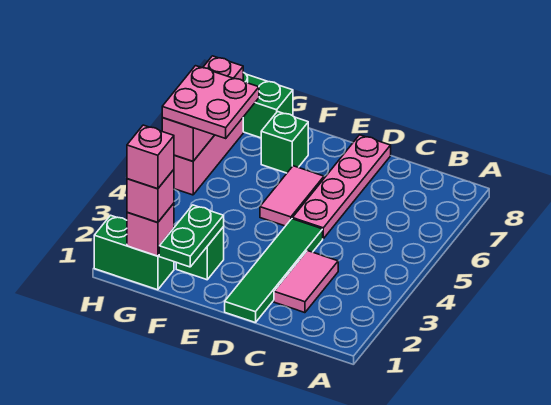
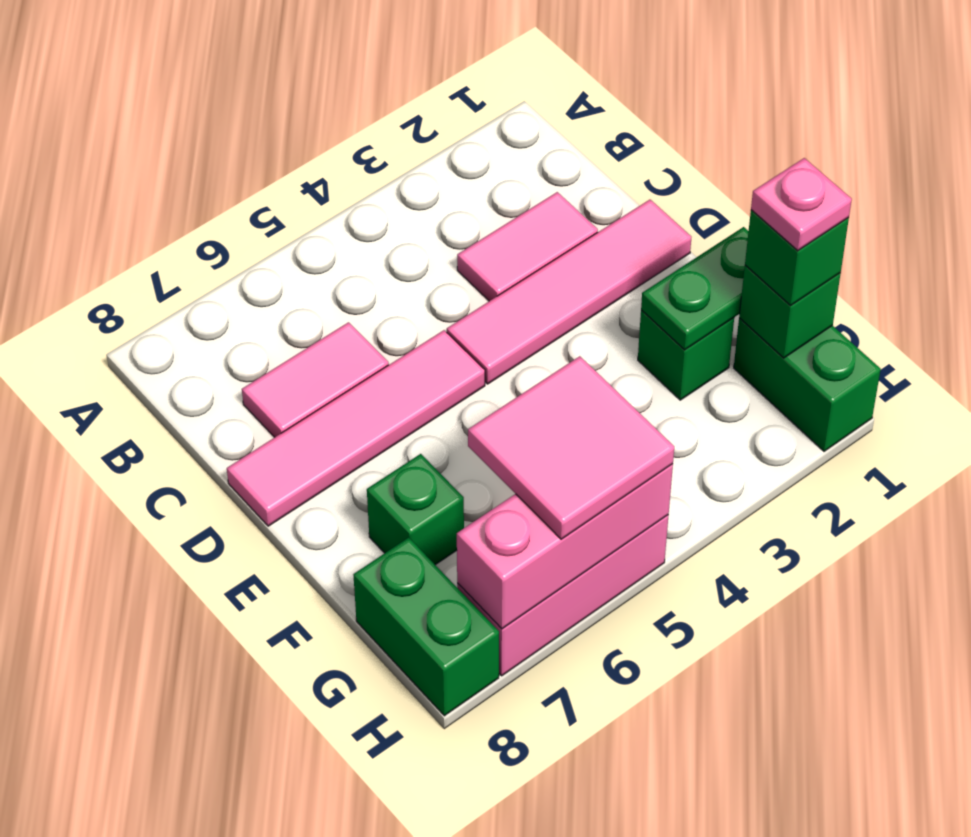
green tile D1:D4 level 1 -> pink tile D1:D4 level 1
pink plate D5:D8 level 1 -> pink tile D5:D8 level 1
pink tile E5:E6 level 1 -> pink tile C6:C7 level 1
pink brick G1 level 2 -> green brick G1 level 2
pink brick G1 level 3 -> green brick G1 level 3
pink brick G1 level 4 -> pink plate G1 level 4
pink plate G5:H6 level 3 -> pink tile G5:H6 level 3

